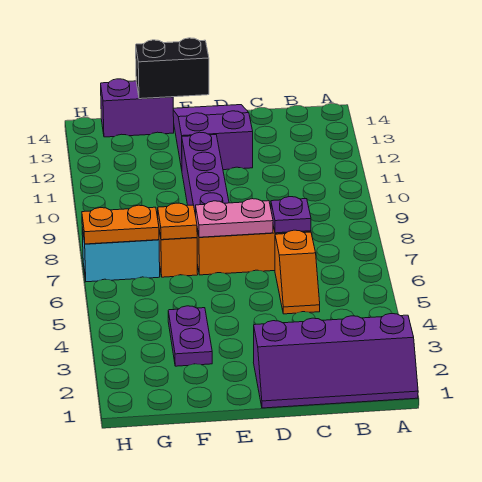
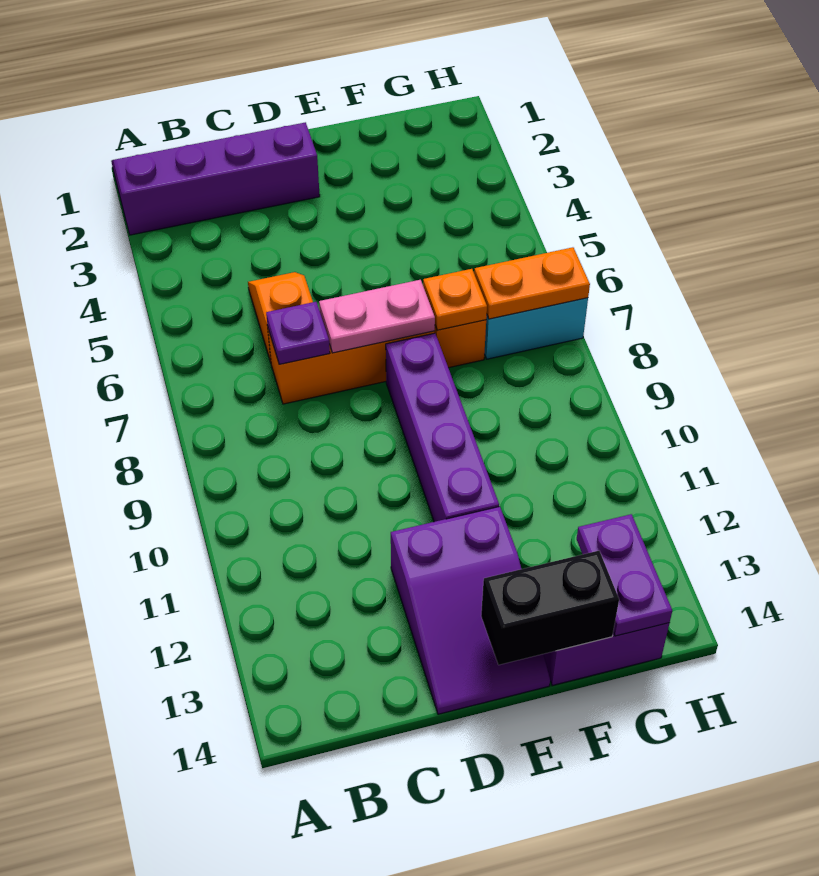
purple plate F3:F4 level 1 -> purple plate G13:G14 level 2

